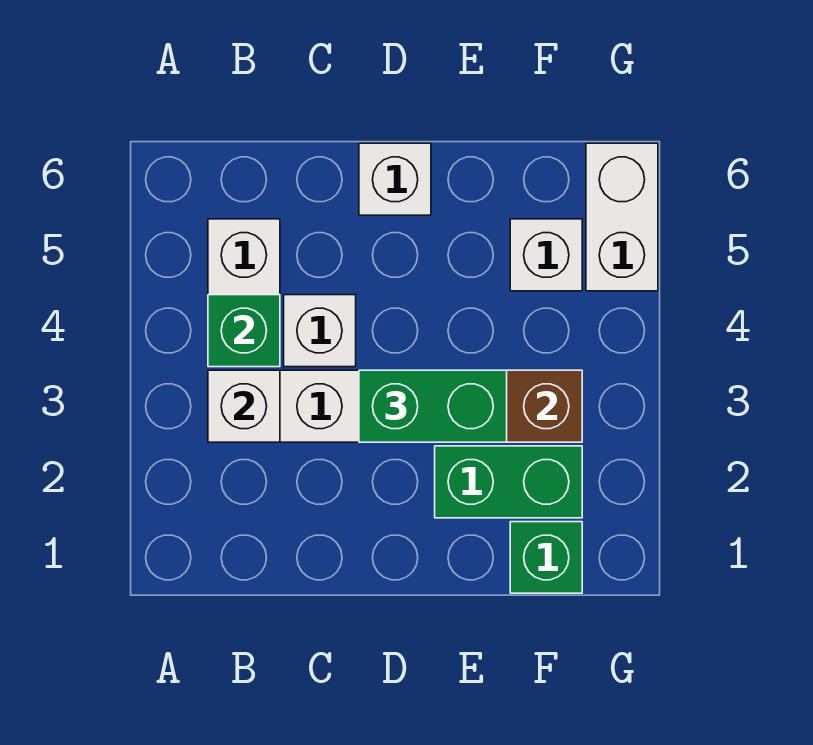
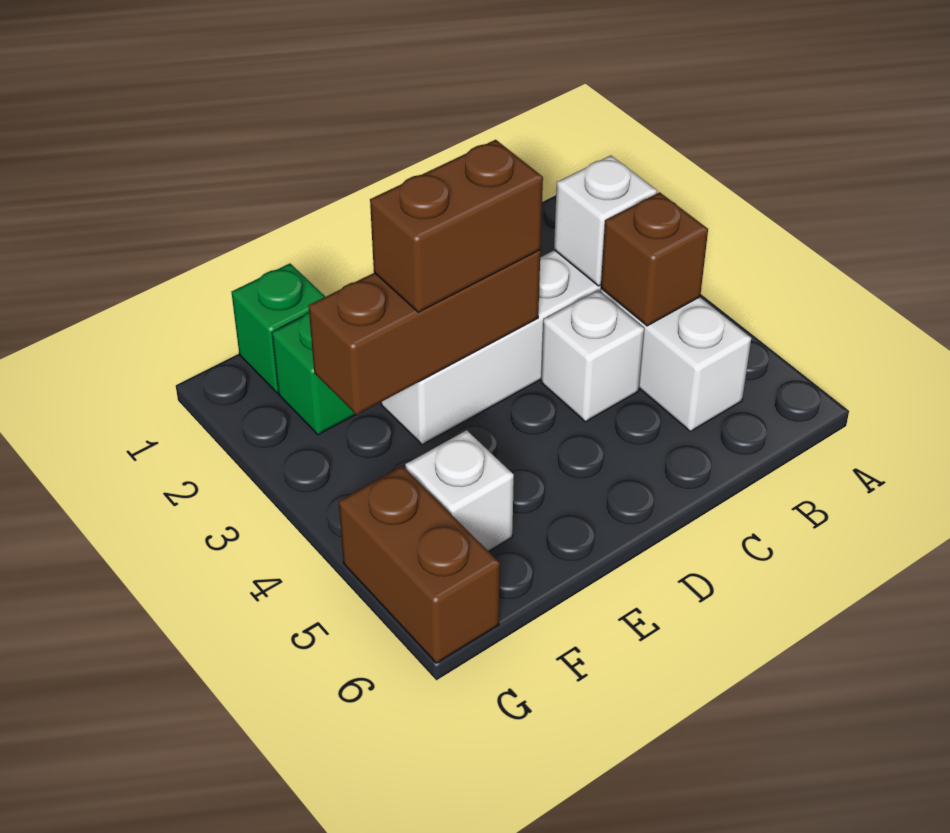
green brick B4 level 2 -> brown brick B4 level 2
green brick D3:E3 level 3 -> brown brick D3:E3 level 3
white brick D6 level 1 -> none
white brick G5:G6 level 1 -> brown brick G5:G6 level 1

